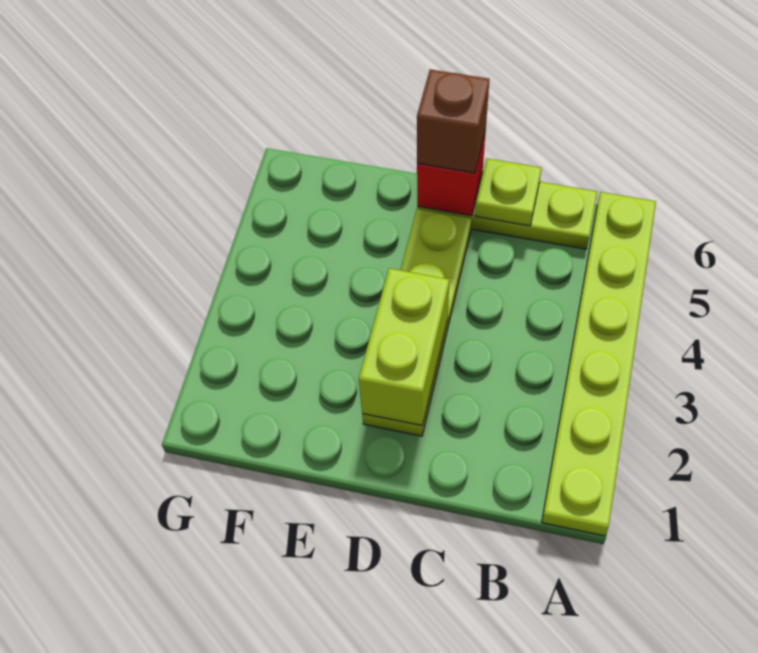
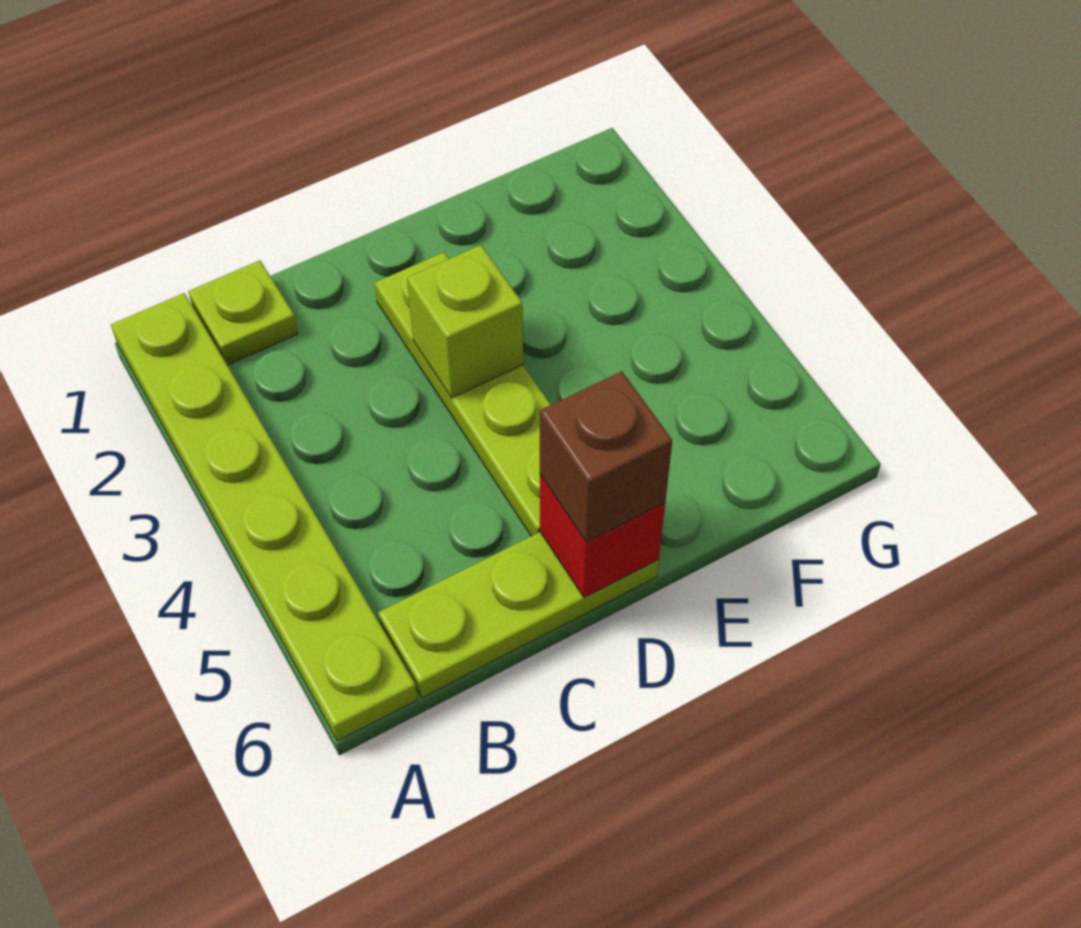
lime plate C6 level 2 -> lime plate B1 level 1
lime brick D2:D3 level 2 -> lime brick D3 level 2

